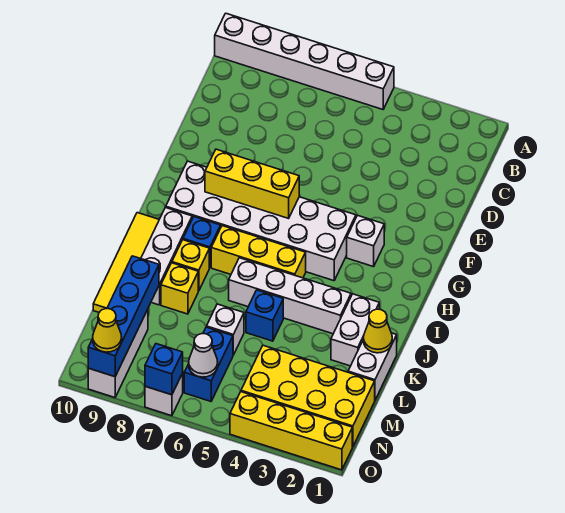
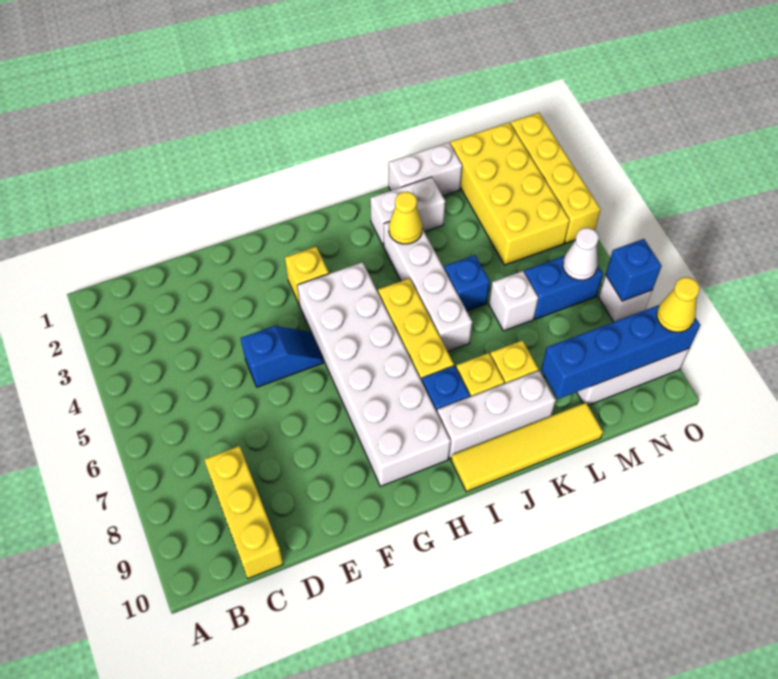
white brick A5:A10 level 1 -> none
none -> blue slope E5:F5 level 1 top E
white brick G3 level 1 -> yellow brick G3 level 1
yellow brick G6:G8 level 2 -> yellow brick C8:C10 level 1
yellow cone K1 level 2 -> yellow cone J3 level 2

